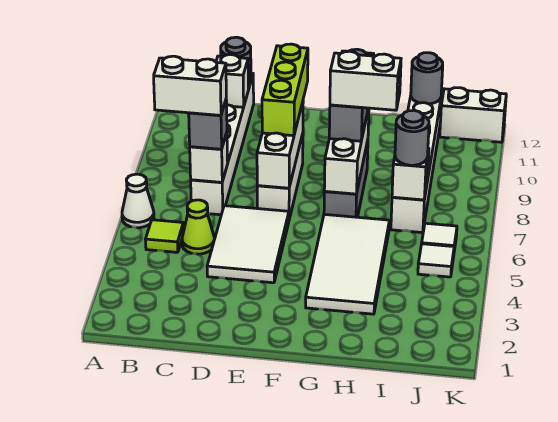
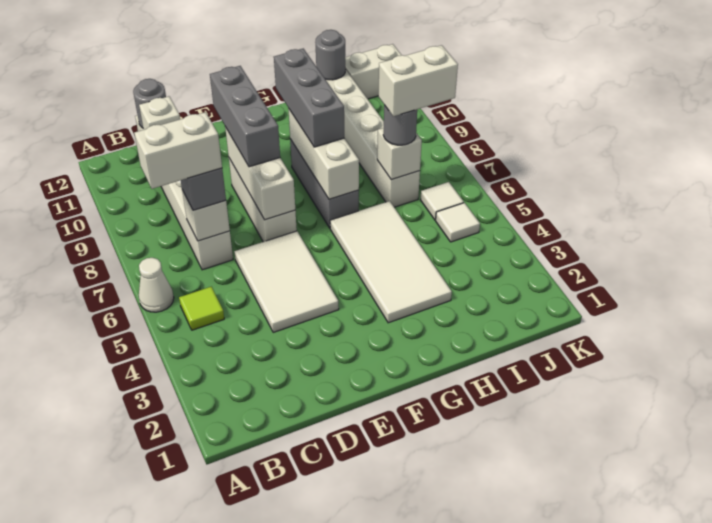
lime cone C5 level 1 -> none
lime brick E8:E10 level 3 -> grey brick E8:E10 level 3
white brick G8:H8 level 4 -> white brick I7:J7 level 4

